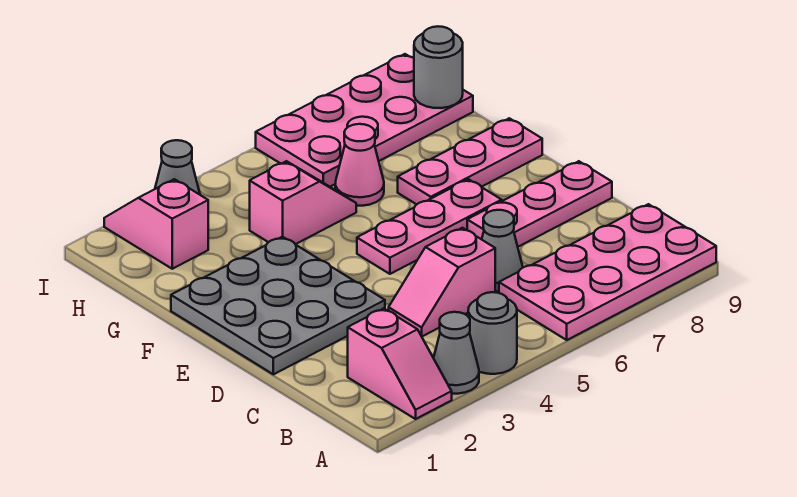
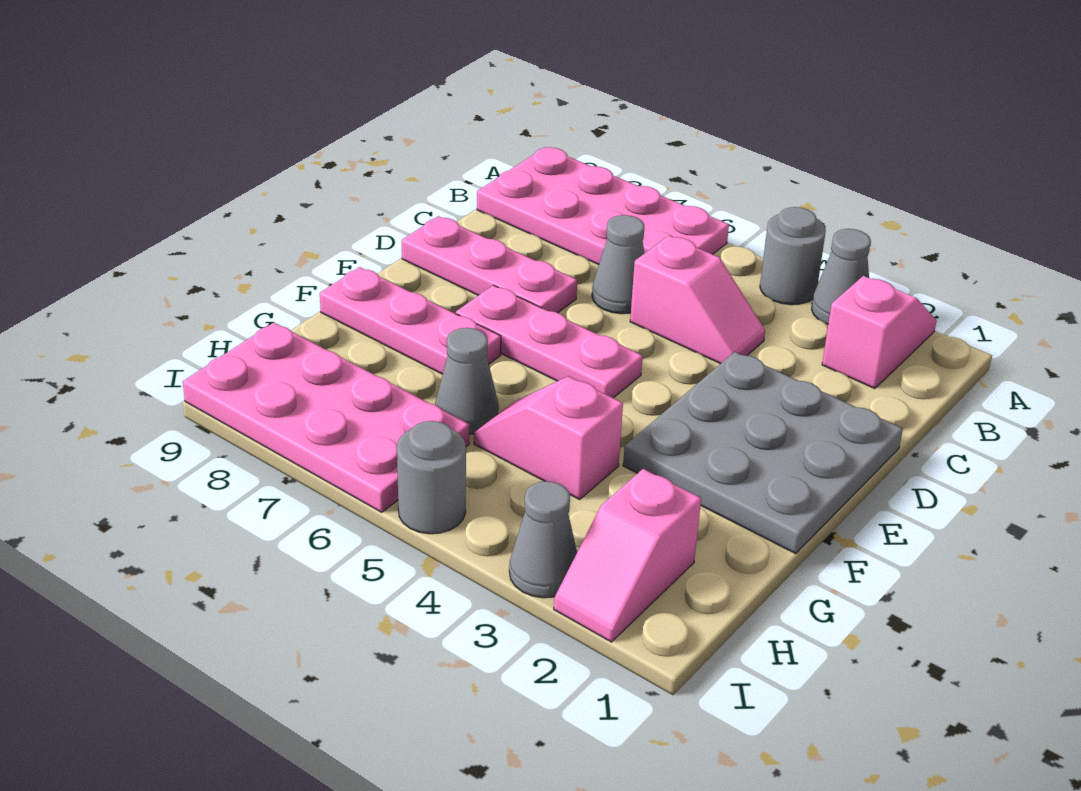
pink cone G6 level 1 -> grey cone G6 level 1
grey round brick H9 level 2 -> grey round brick I5 level 1

